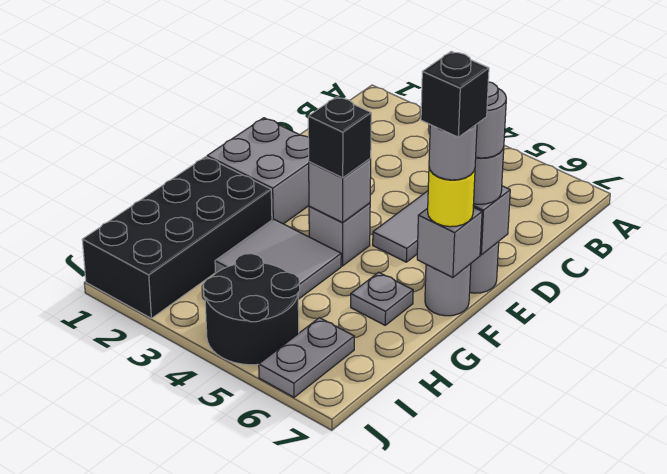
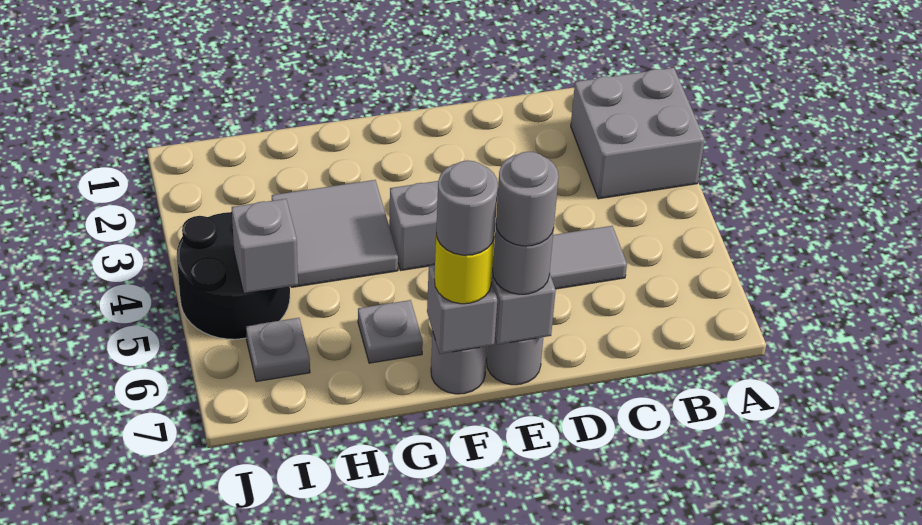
grey brick E1:F2 level 1 -> grey brick A2:B3 level 1
grey brick F4 level 2 -> grey brick I5 level 2
black brick F4 level 3 -> none
black brick F7 level 5 -> none
black brick G1:J2 level 1 -> none
grey plate I6:J6 level 1 -> grey plate I6 level 1

